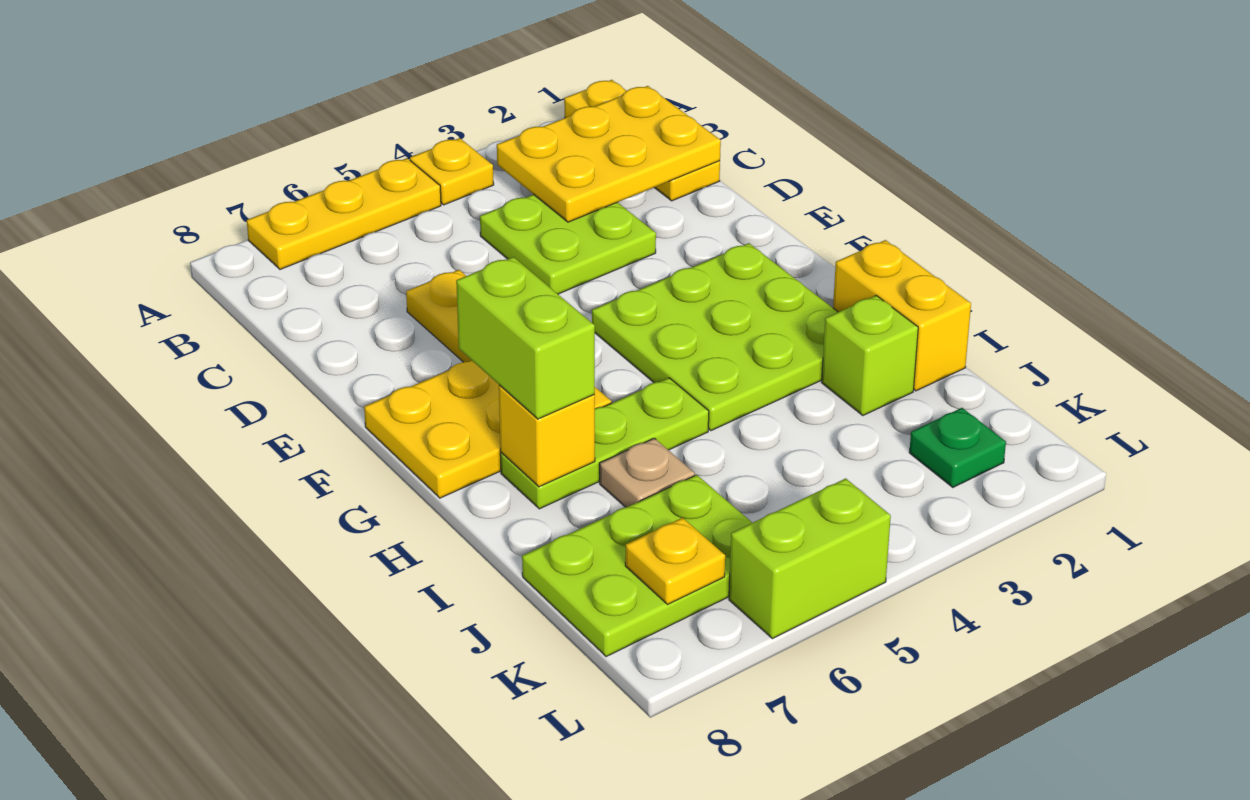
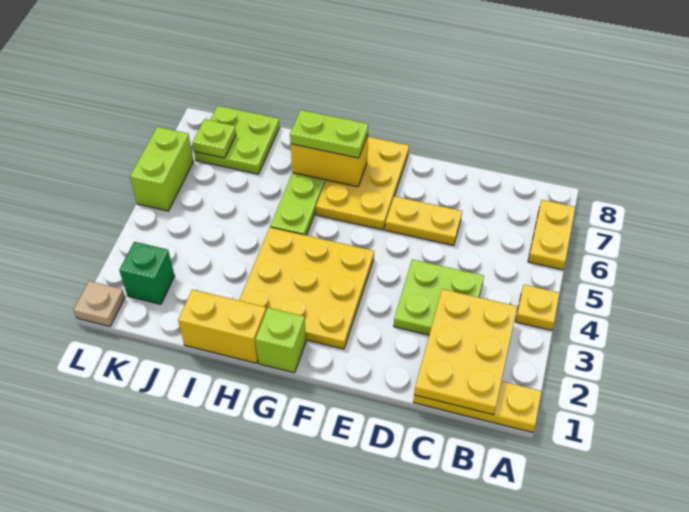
yellow plate A5:A7 level 1 -> yellow plate A6:A7 level 1
lime plate F2:H4 level 1 -> yellow plate F2:H4 level 1
lime brick G7:H7 level 3 -> lime plate G7:H7 level 3
yellow brick H7 level 2 -> yellow brick G7:H7 level 2
lime brick I2 level 1 -> lime brick G1 level 1
tan plate I6 level 1 -> tan plate L1 level 1
lime plate J6:K8 level 1 -> lime plate J7:K8 level 1
green plate K2 level 1 -> green brick K2 level 1
yellow plate K7 level 2 -> lime plate K7 level 2

